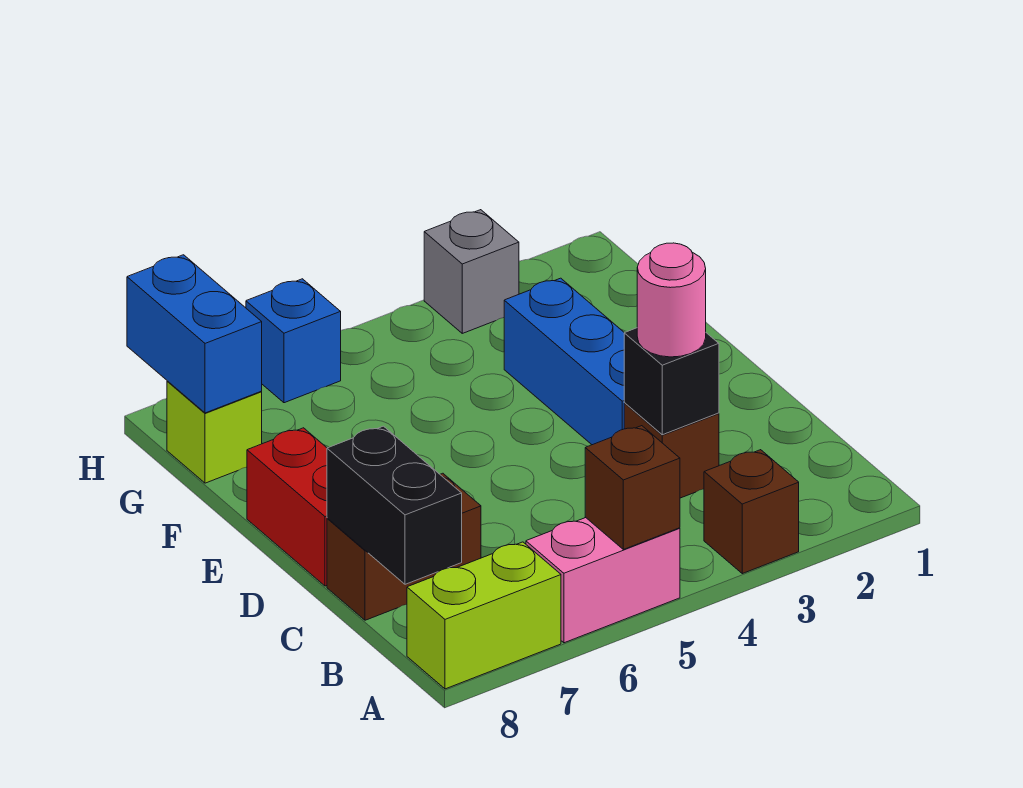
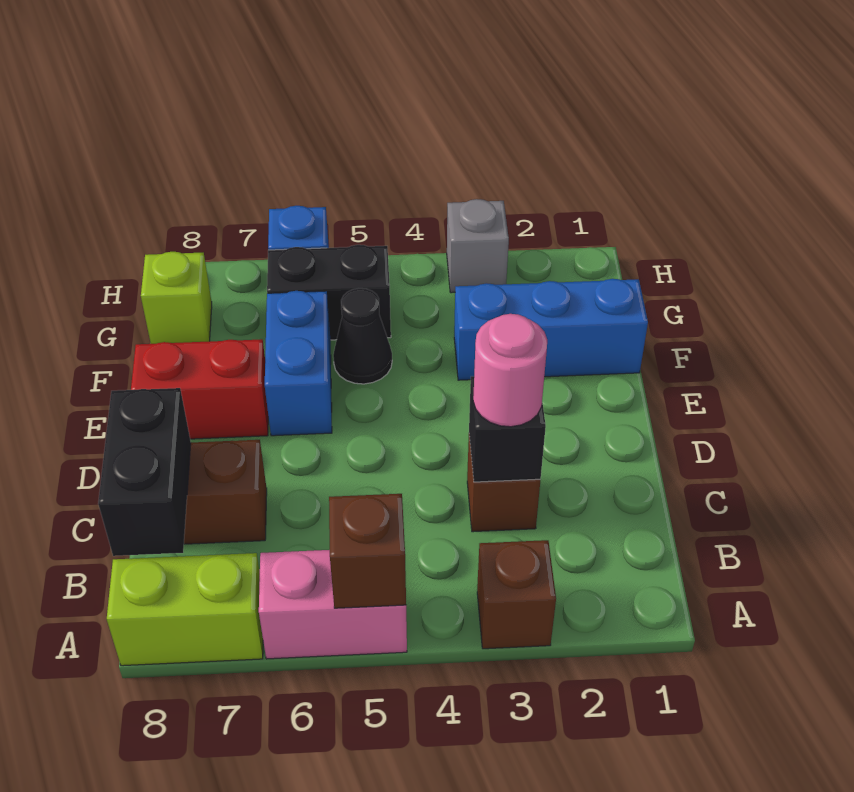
blue brick D3:F3 level 1 -> blue brick F1:F3 level 1
red brick D8:E8 level 1 -> red brick E7:E8 level 1
none -> black cone F5 level 1
none -> black brick G5:G6 level 1
blue brick G8:H8 level 2 -> blue brick E6:F6 level 1

